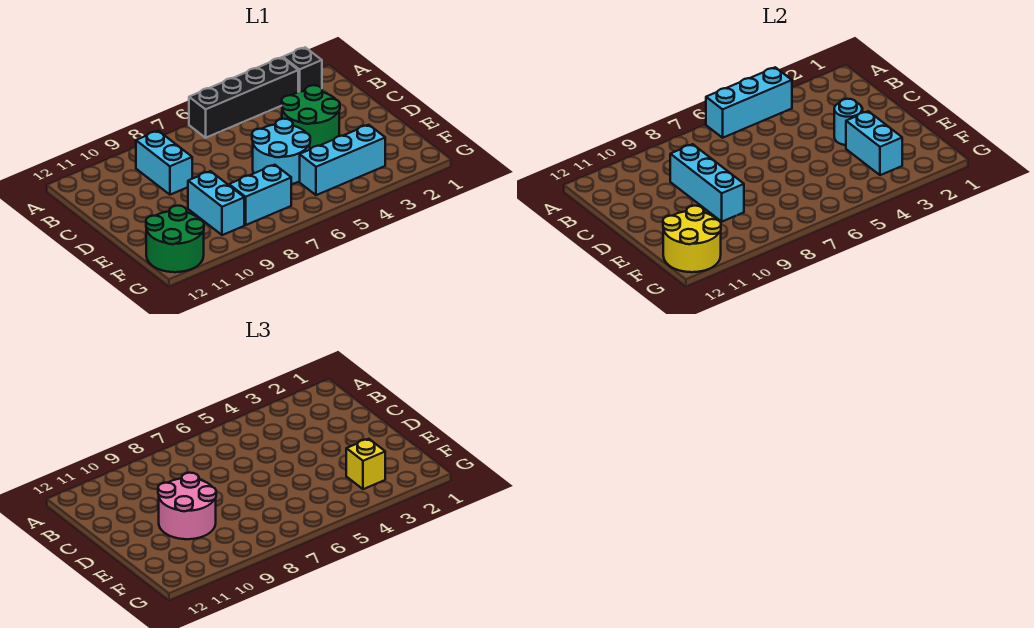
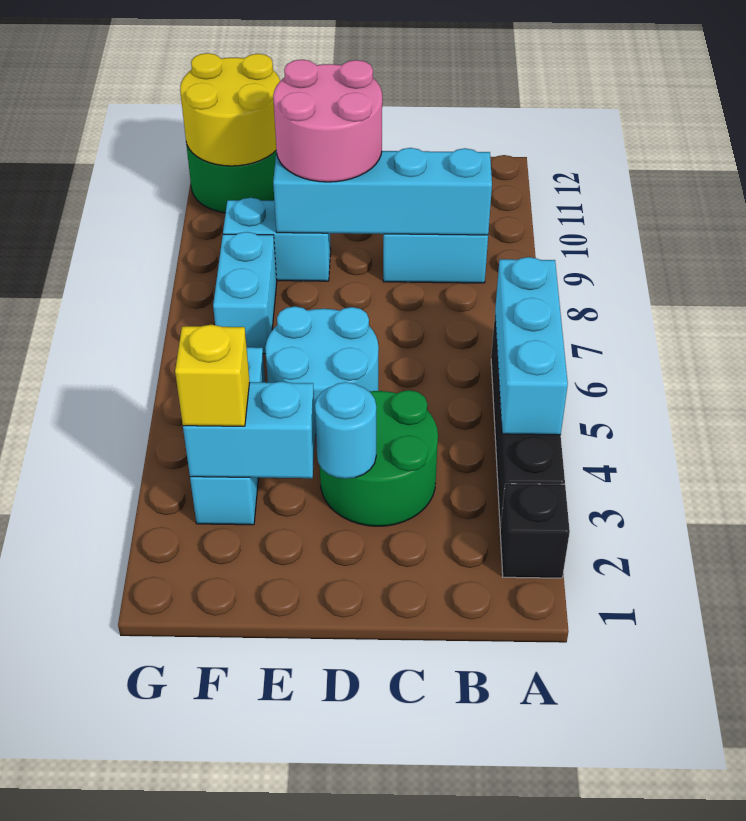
cyan brick C9:E9 level 2 -> cyan brick B9:E9 level 2

